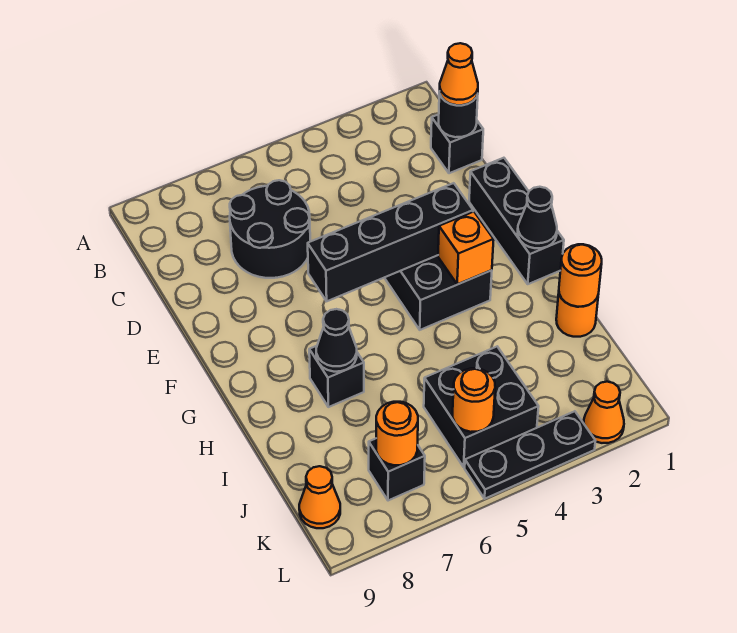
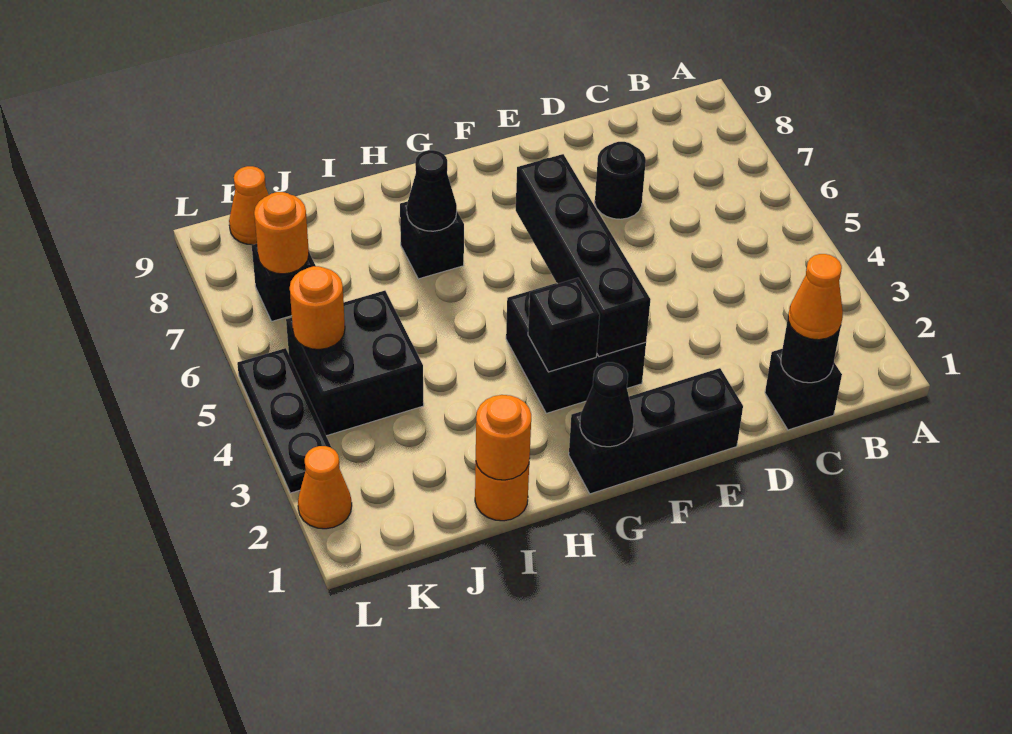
black round brick C6:D7 level 1 -> black round brick D7 level 1
orange brick G3 level 2 -> black brick G3 level 2

